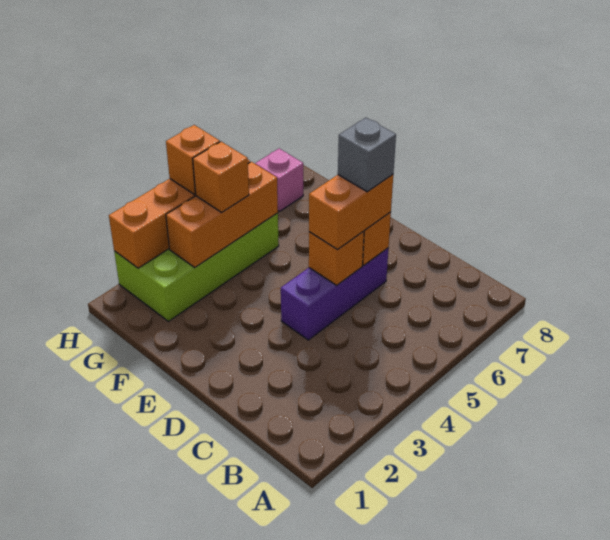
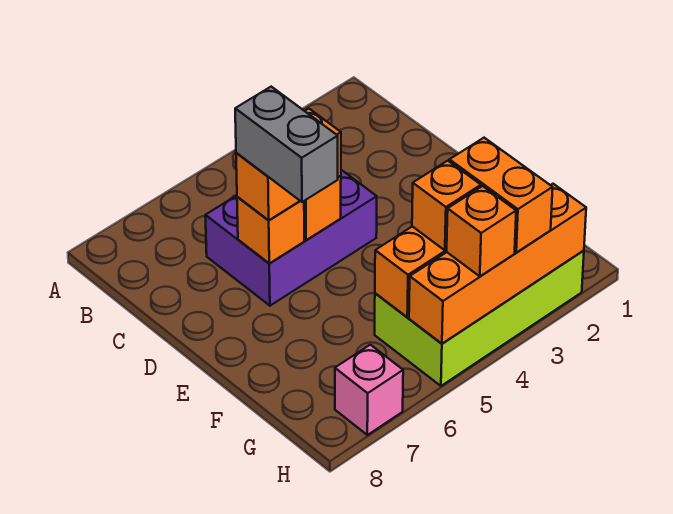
purple brick D4:D6 level 1 -> purple brick C4:D6 level 1
grey brick D6 level 4 -> grey brick D6:E6 level 4
none -> orange brick G3:H3 level 3

